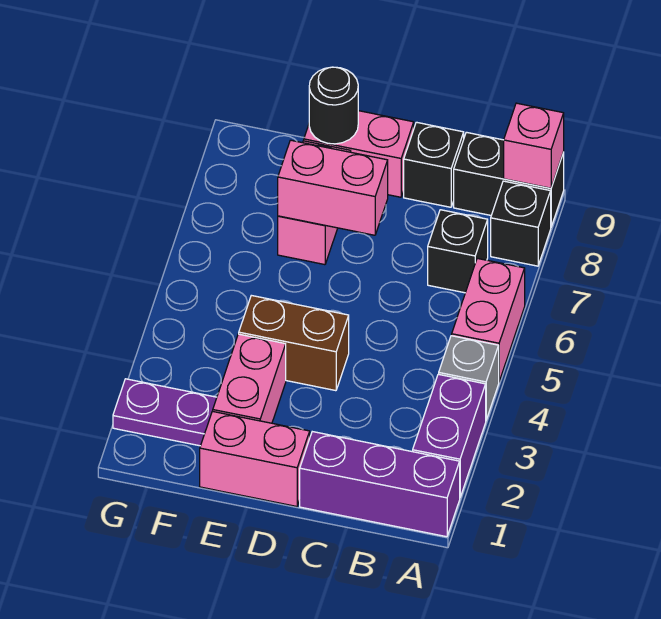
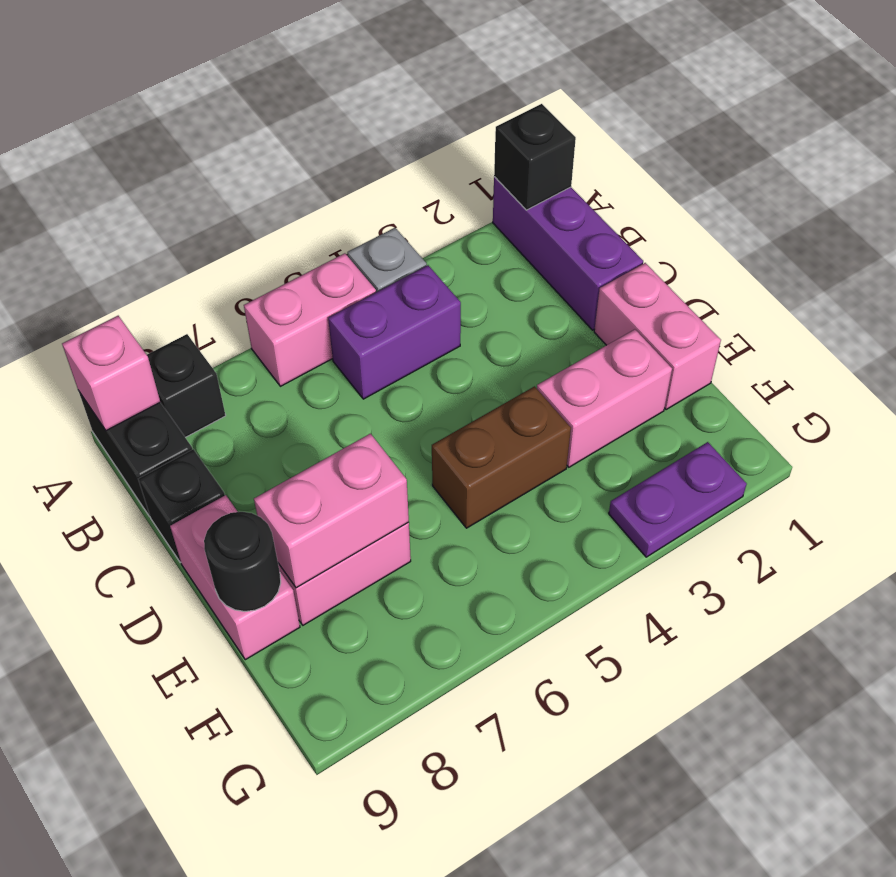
purple brick A2:A3 level 1 -> purple brick B4:B5 level 1
black brick B7 level 1 -> black brick A1 level 2
brown brick D4:E4 level 1 -> brown brick E4:E5 level 1
pink brick D7:E7 level 2 -> pink brick E7:E8 level 2
purple plate F2:G2 level 1 -> purple plate G2:G3 level 1

